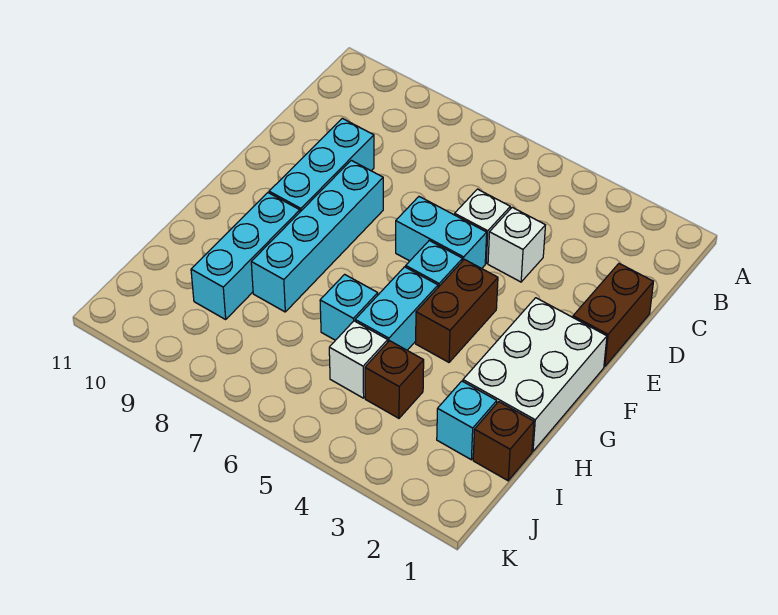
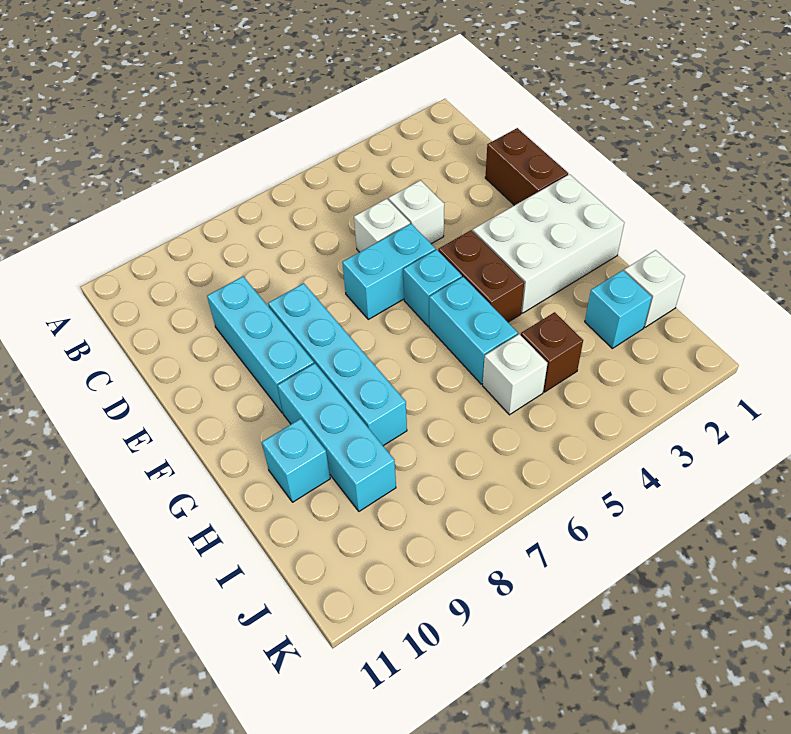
white brick F1:H2 level 1 -> white brick F1:G3 level 1
cyan brick H6 level 1 -> cyan brick H10 level 1
brown brick I1 level 1 -> white brick I1 level 1

